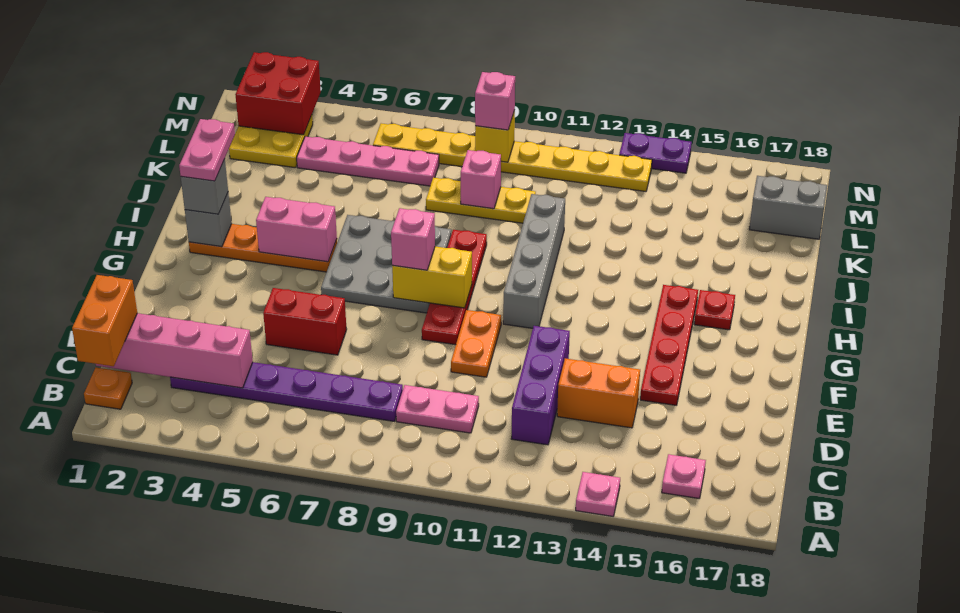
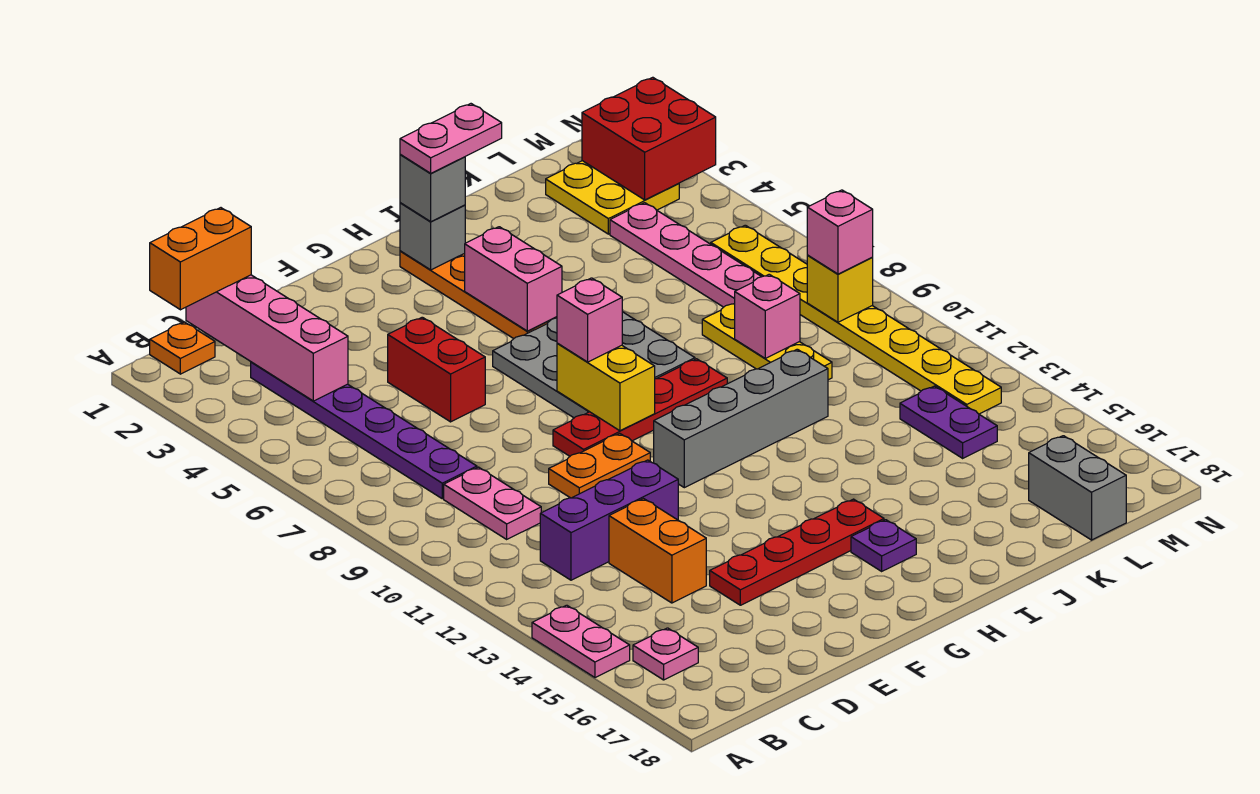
pink plate A14 level 1 -> pink plate A14:A15 level 1
red plate H16 level 1 -> purple plate H16 level 1
purple plate N13:N14 level 1 -> purple plate L13:L14 level 1

